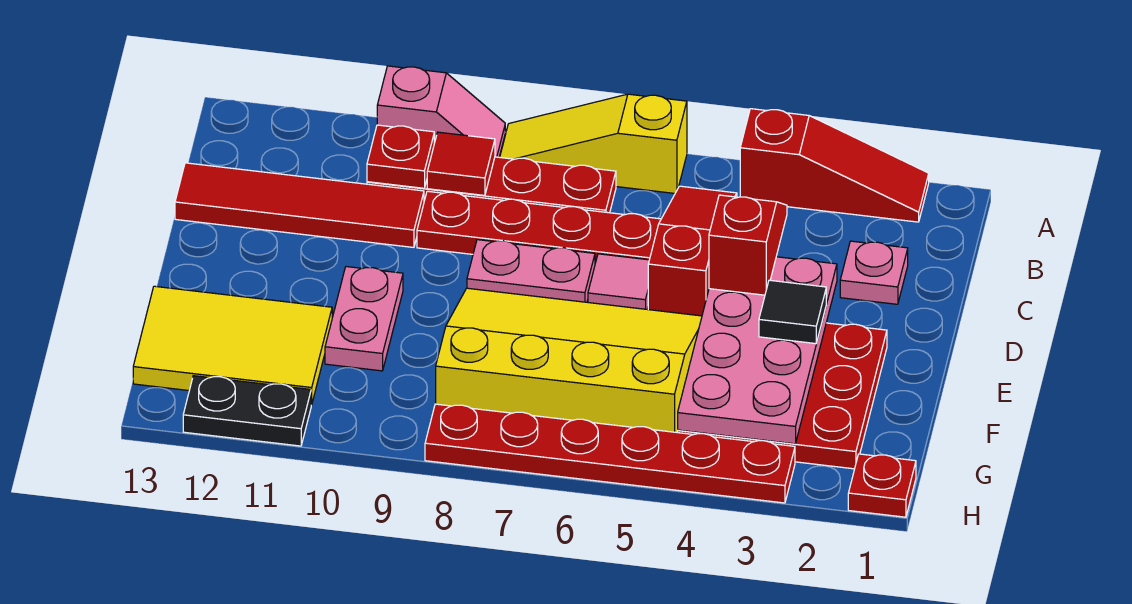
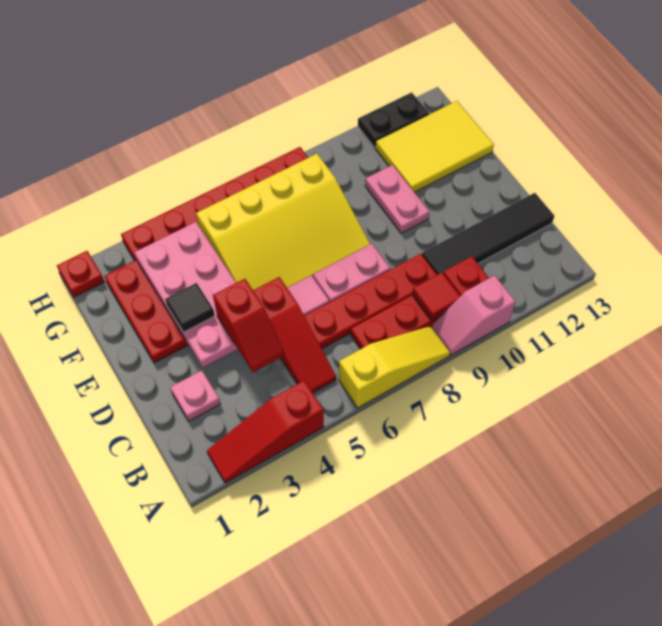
red tile C10:C13 level 1 -> black tile C10:C13 level 1

